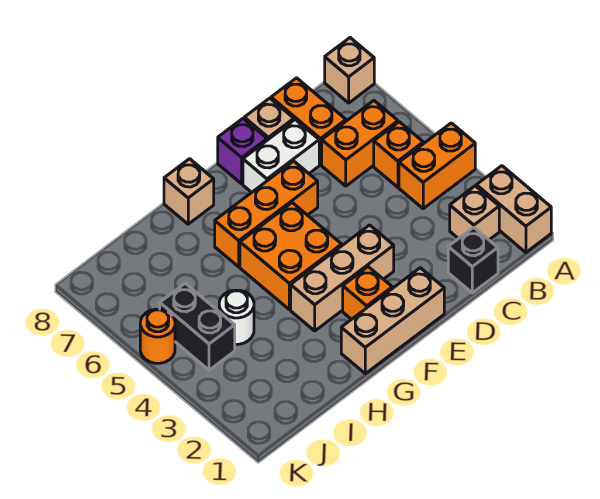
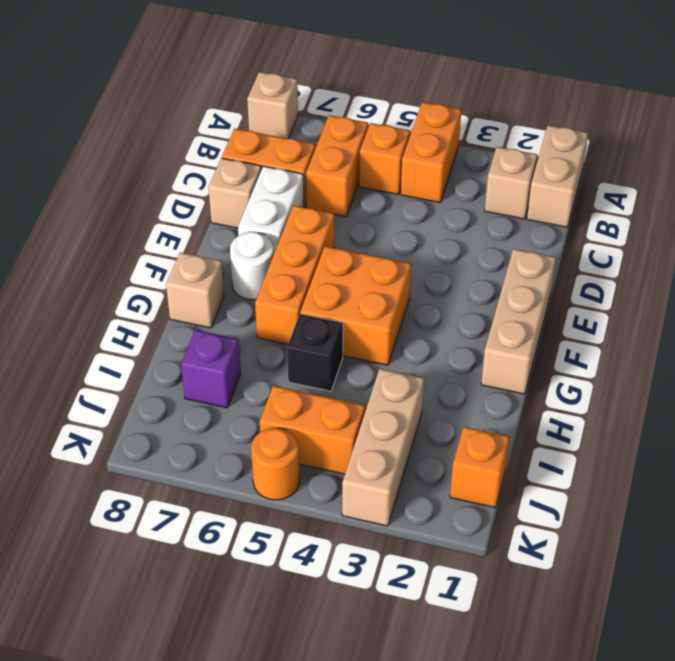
tan brick A1:A2 level 1 -> tan brick A1:B1 level 1
black brick C1 level 1 -> black brick H5 level 1
tan brick E3:G3 level 1 -> tan brick I3:K3 level 1
purple brick E8 level 1 -> purple brick I7 level 1
orange brick F2 level 1 -> orange brick J1 level 1
white round brick I4 level 1 -> white round brick F7 level 1
black brick J4:J5 level 1 -> orange brick J4:J5 level 1

